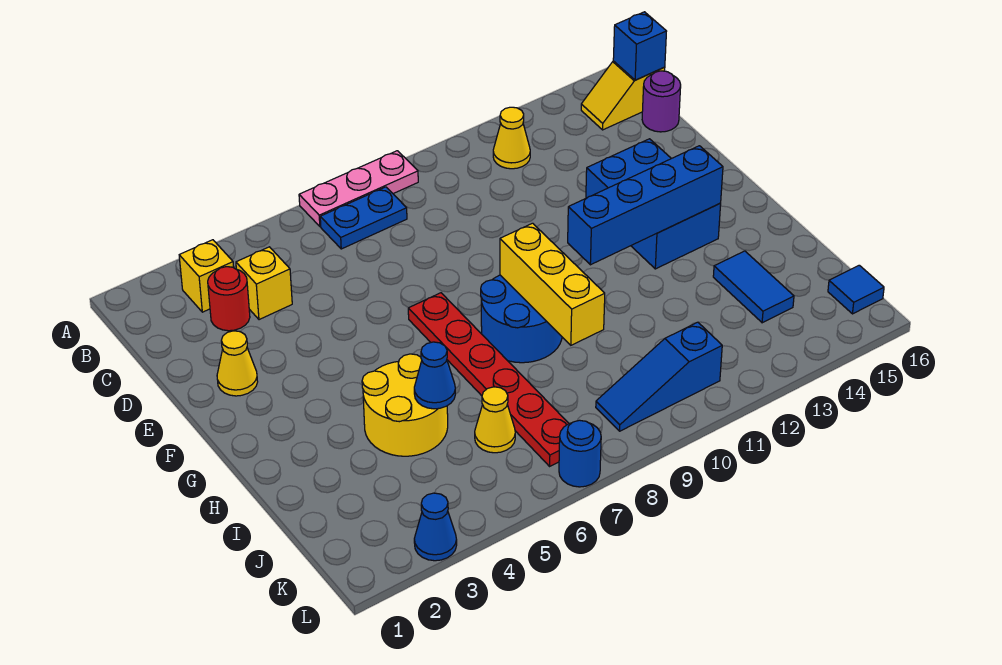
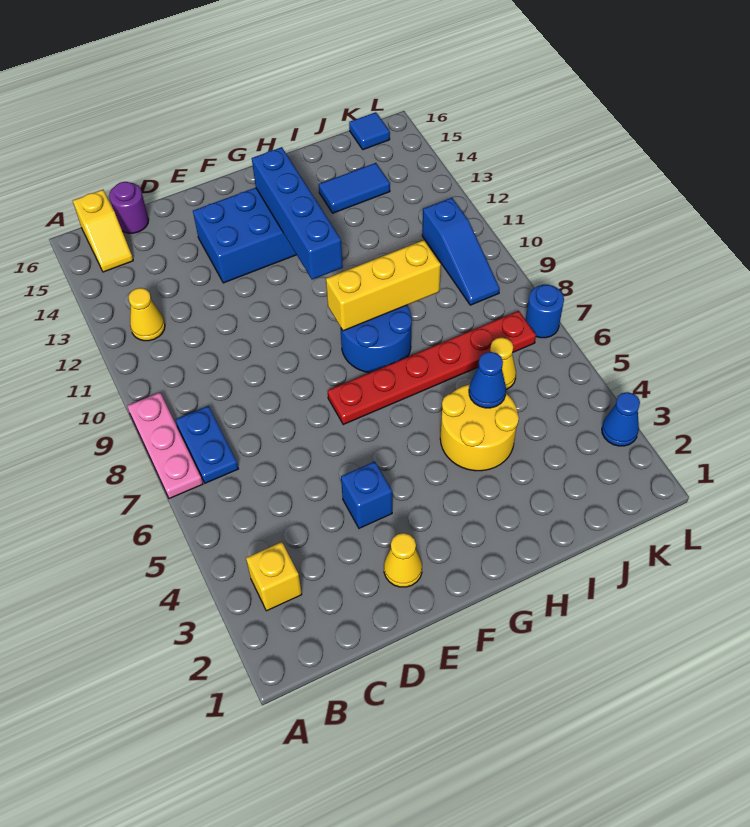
blue brick B16 level 2 -> blue brick E4 level 1
red round brick C3 level 1 -> none
yellow brick C4 level 1 -> none

